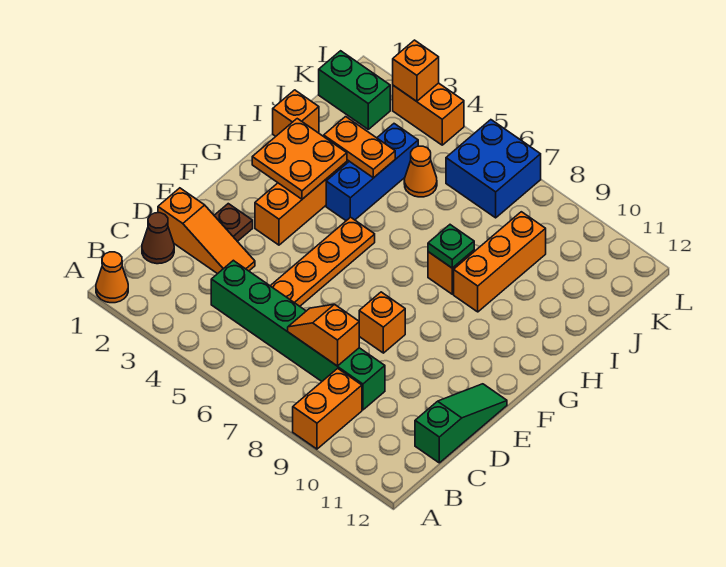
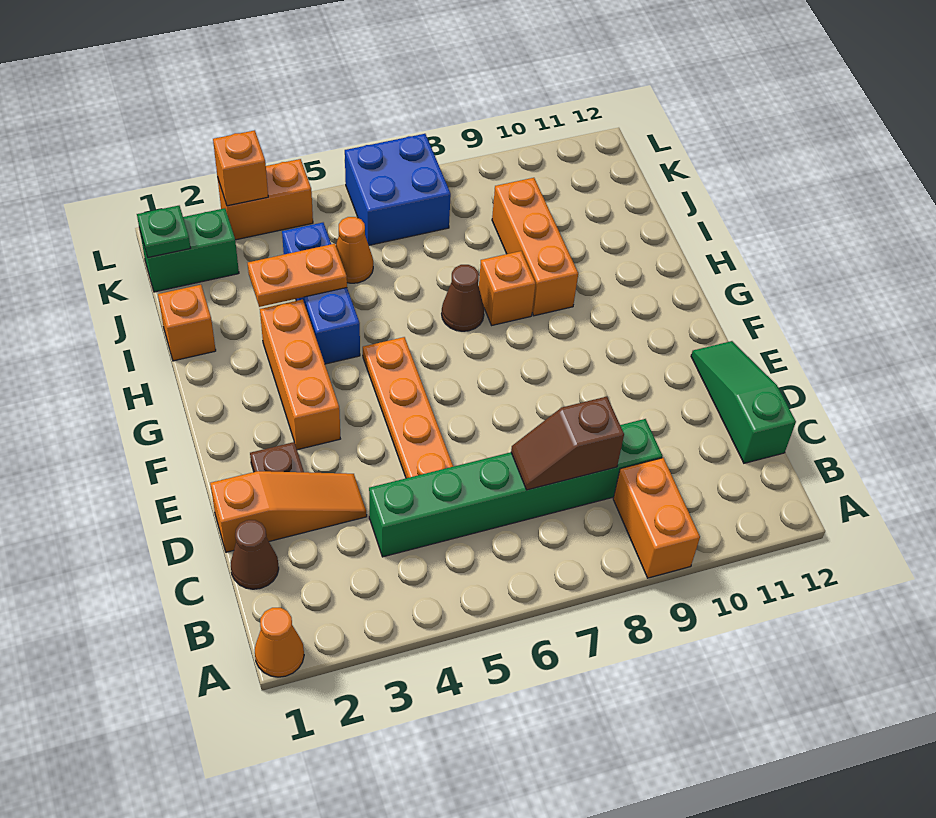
orange slope C7:C8 level 2 top 8 -> brown slope C7:C8 level 2 top 8
orange brick E8 level 1 -> none
orange plate G2:H3 level 2 -> none
none -> brown cone H7 level 1
green plate H8 level 2 -> green plate K1 level 2

